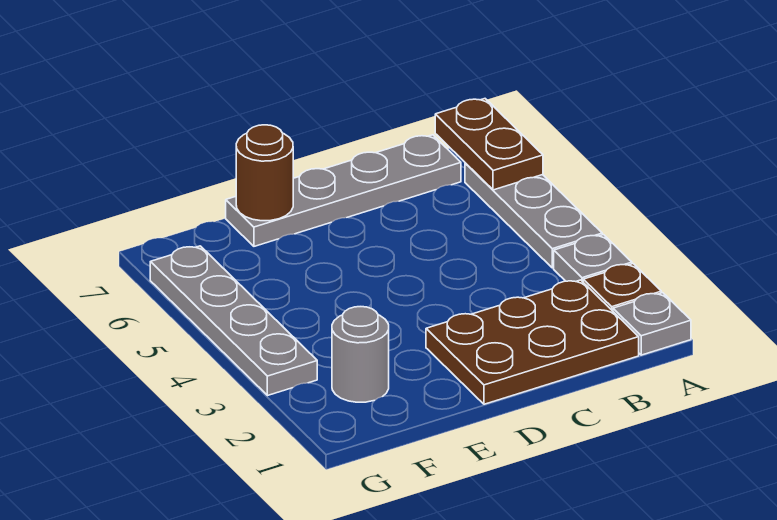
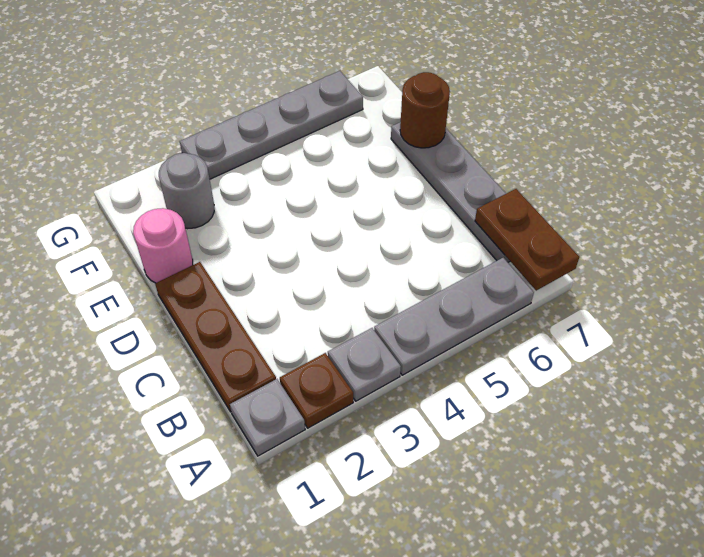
brown plate A6:A7 level 2 -> brown plate A7:B7 level 2
brown plate B1:D2 level 1 -> brown plate B1:D1 level 1
none -> pink round brick E1 level 1

